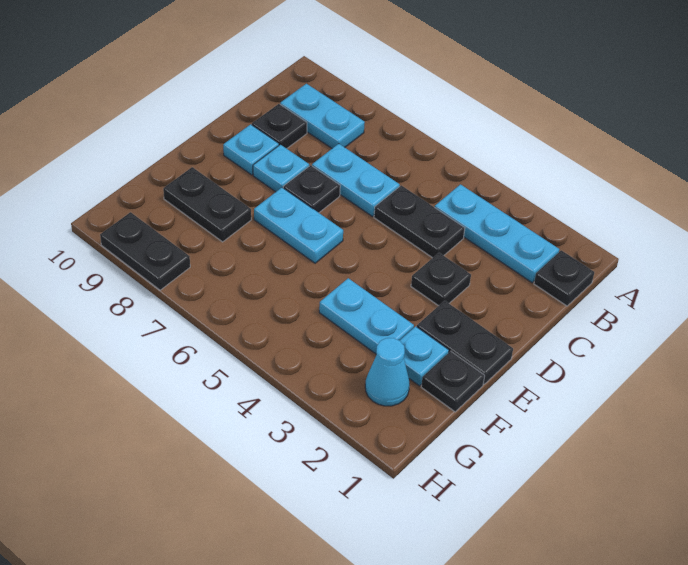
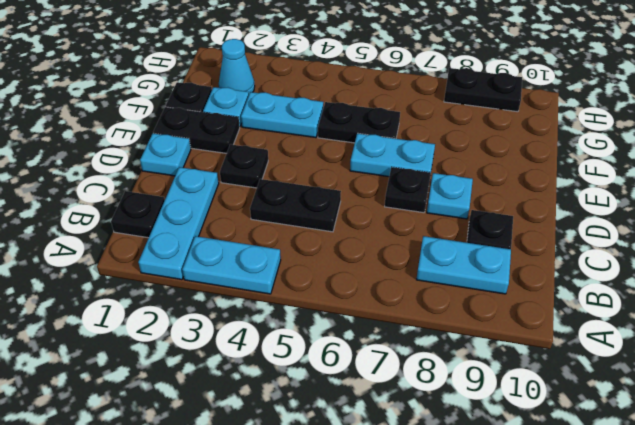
cyan plate B2:B4 level 1 -> cyan plate A2:C2 level 1
cyan plate C6:C7 level 1 -> cyan plate A3:A4 level 1
cyan plate D9 level 1 -> cyan plate D1 level 1
black plate F8:F9 level 1 -> black plate F5:F6 level 1

